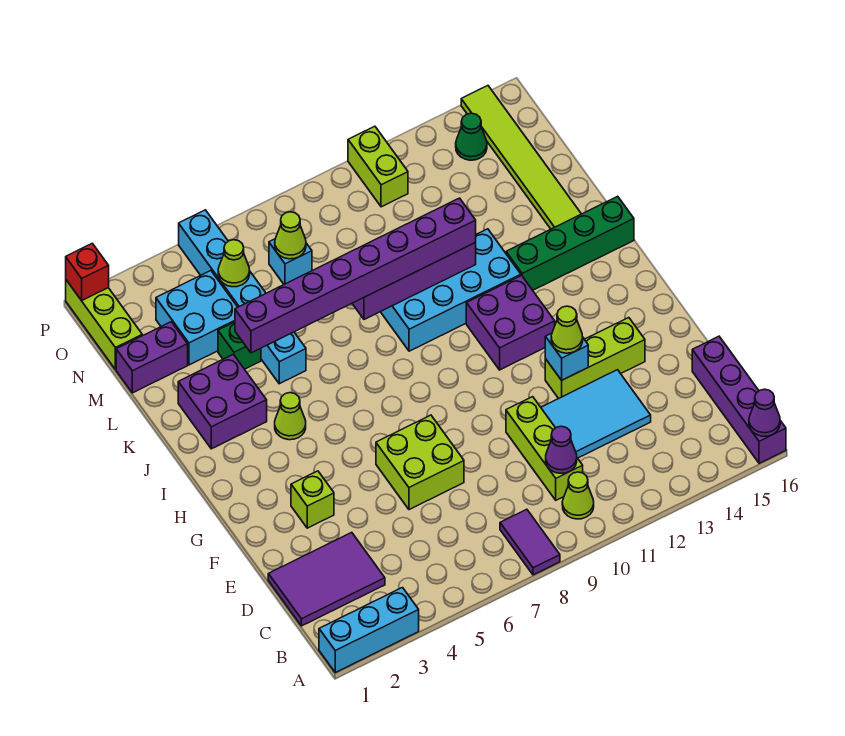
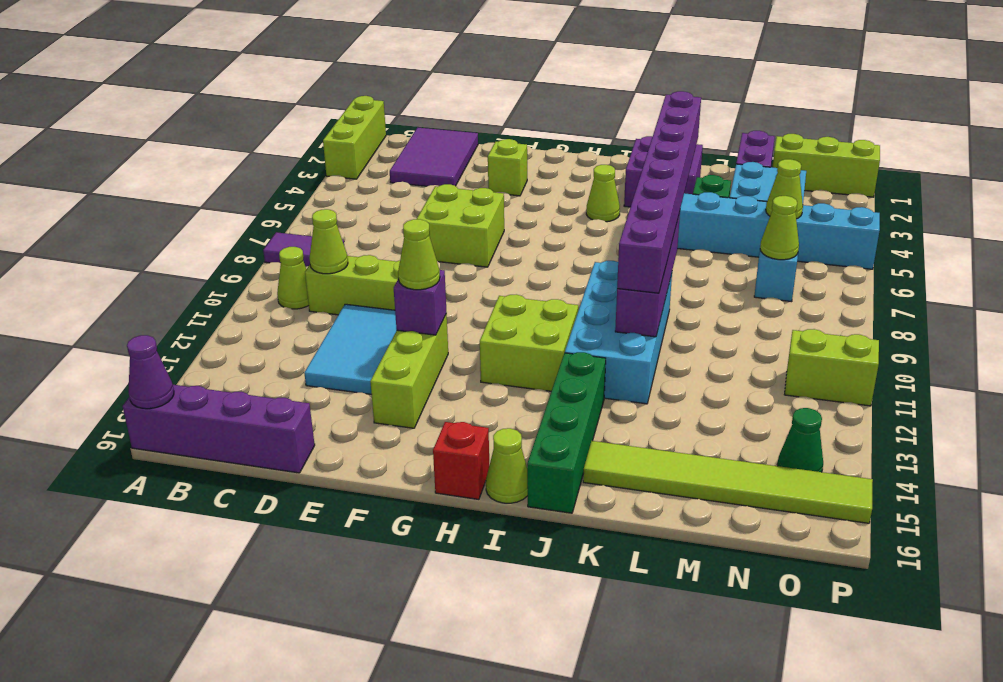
cyan brick A1:A3 level 1 -> lime brick A1:A3 level 1
purple cone C10 level 2 -> lime cone C10 level 2
cyan brick F12 level 2 -> purple brick F12 level 2
purple brick H11:I12 level 1 -> lime brick H11:I12 level 1
none -> lime cone I16 level 1
red brick P1 level 2 -> red brick H16 level 1

